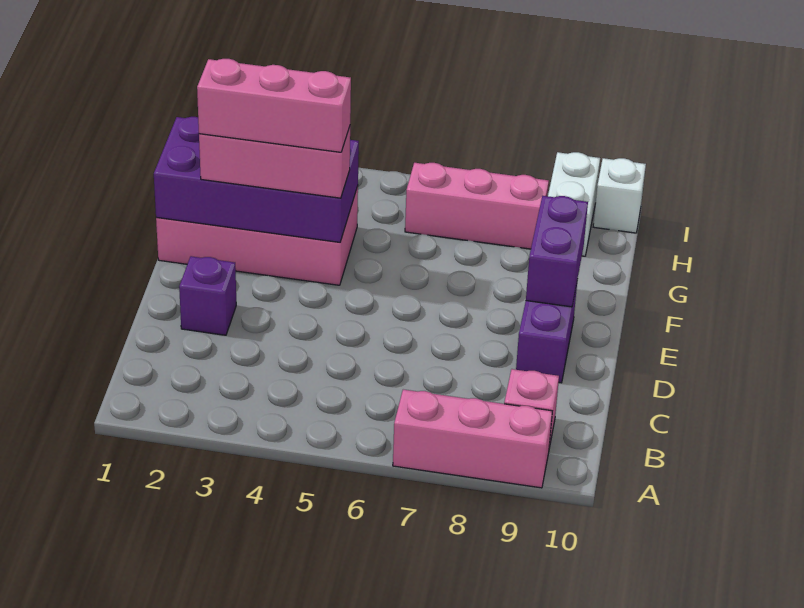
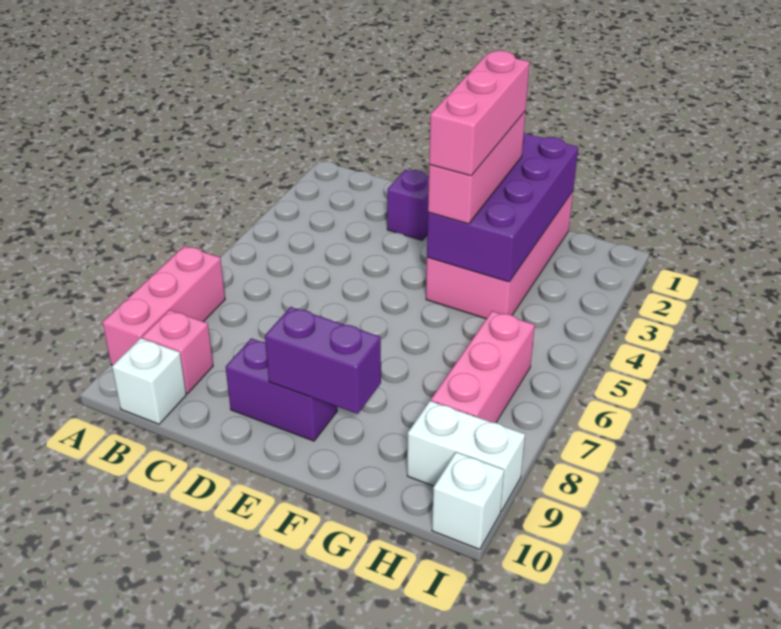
none -> white brick B10 level 1

